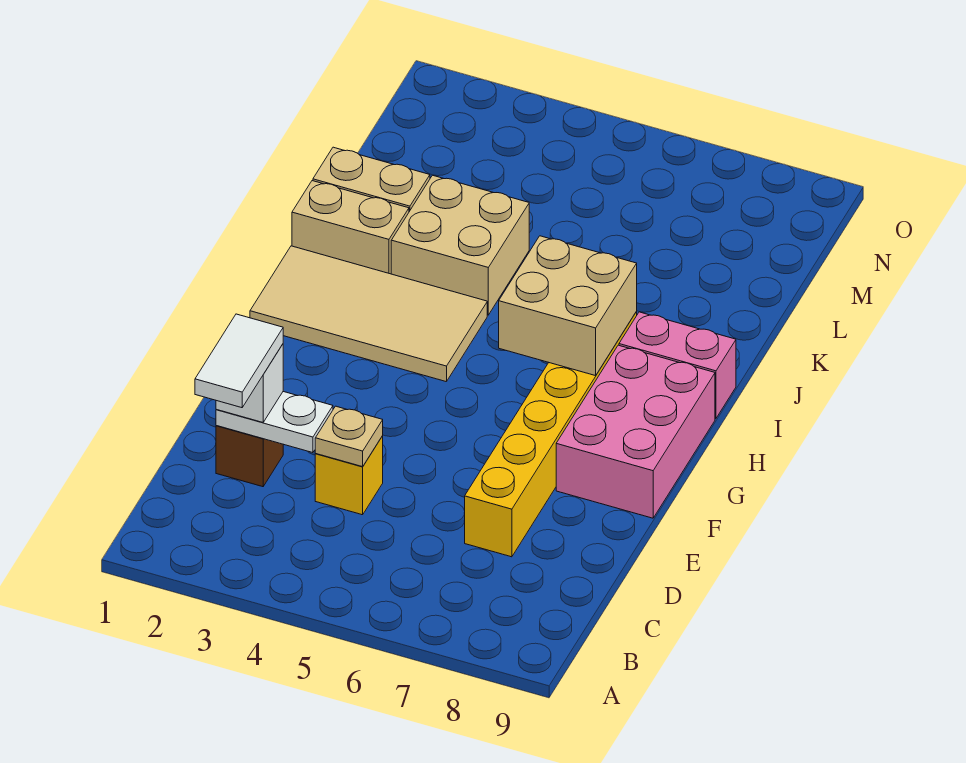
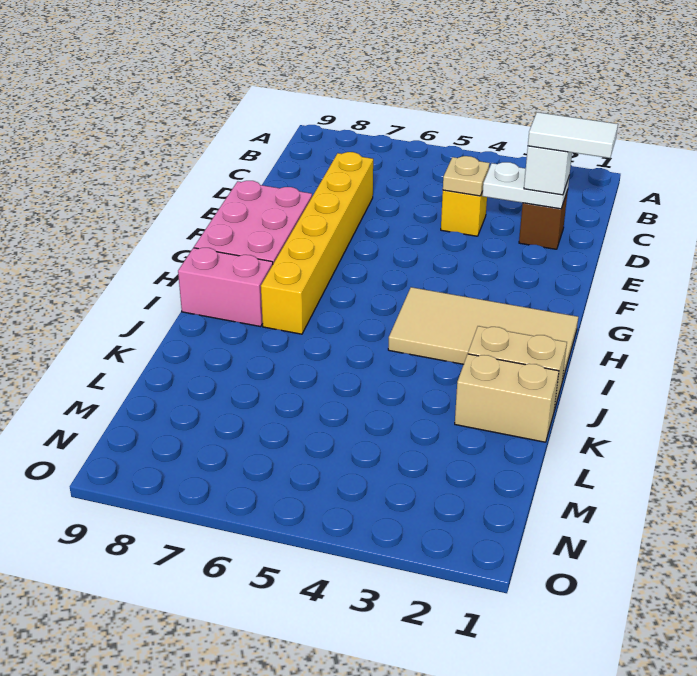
white tile C2:D2 level 4 -> white tile D1:D2 level 4
tan brick H6:I7 level 2 -> none
tan brick J3:K4 level 1 -> none

